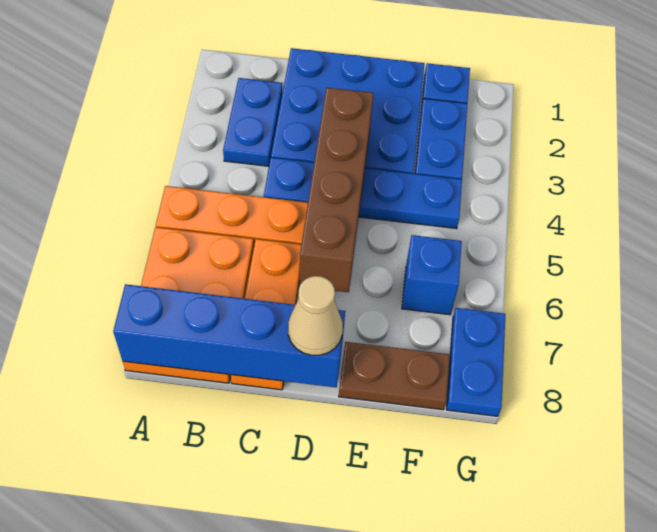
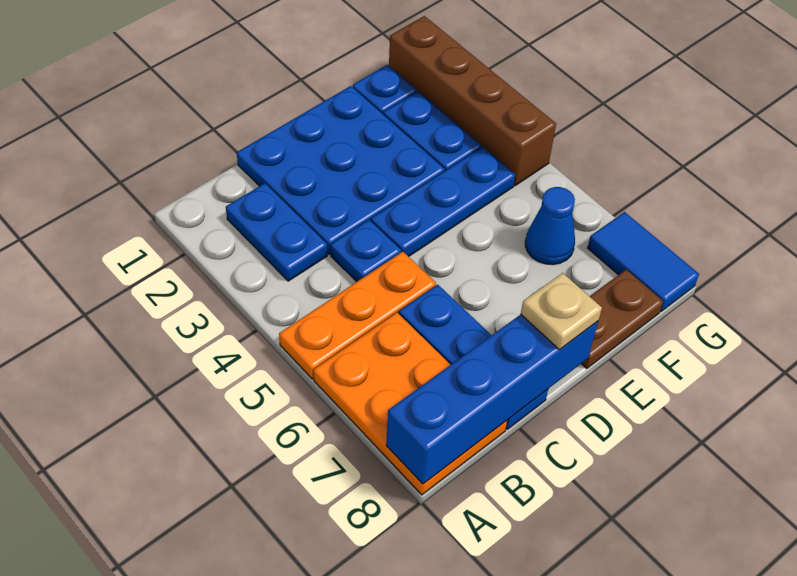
orange plate C6:C8 level 1 -> blue plate C6:C8 level 1
brown brick D3:D6 level 2 -> brown brick G1:G4 level 1
tan cone D8 level 3 -> tan plate D8 level 3
blue brick F6 level 1 -> blue cone F6 level 1
blue plate G7:G8 level 1 -> blue tile G7:G8 level 1

